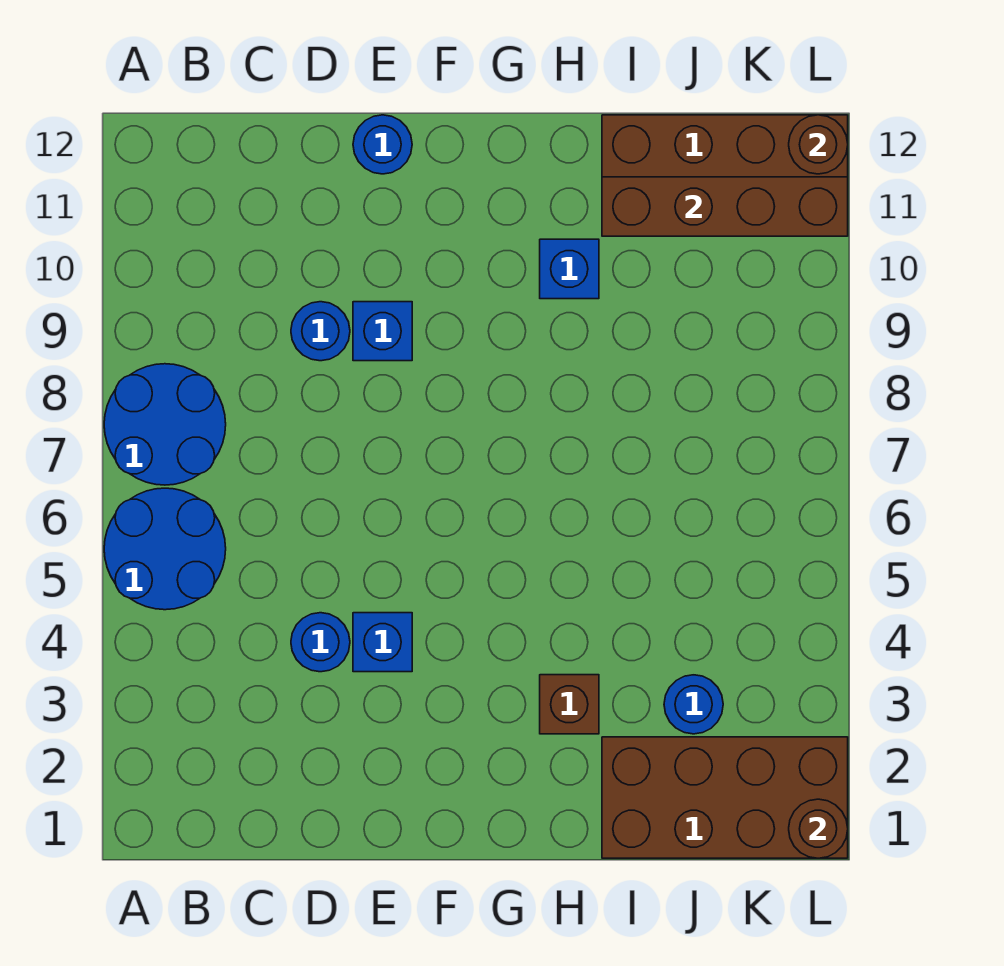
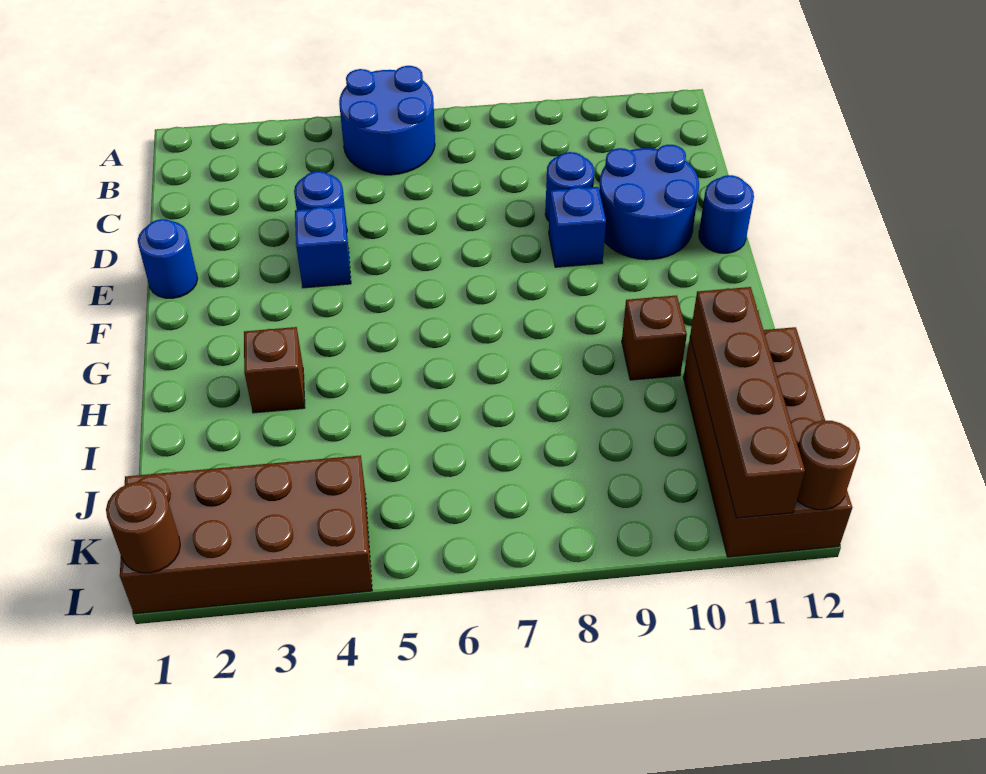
blue round brick A7:B8 level 1 -> blue round brick D10:E11 level 1
blue brick H10 level 1 -> brown brick H10 level 1
brown brick I1:L2 level 1 -> brown brick K1:L4 level 1
blue round brick J3 level 1 -> blue round brick E1 level 1

